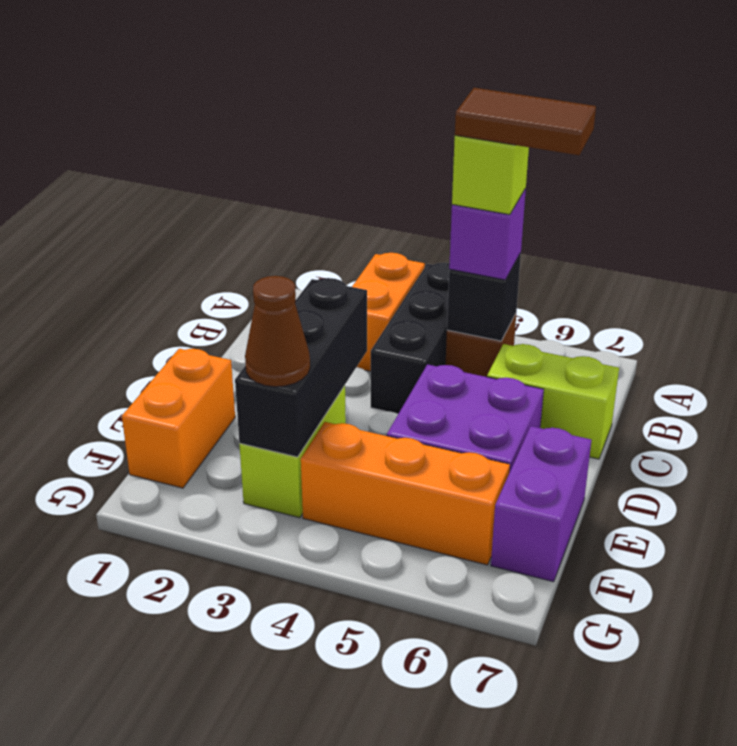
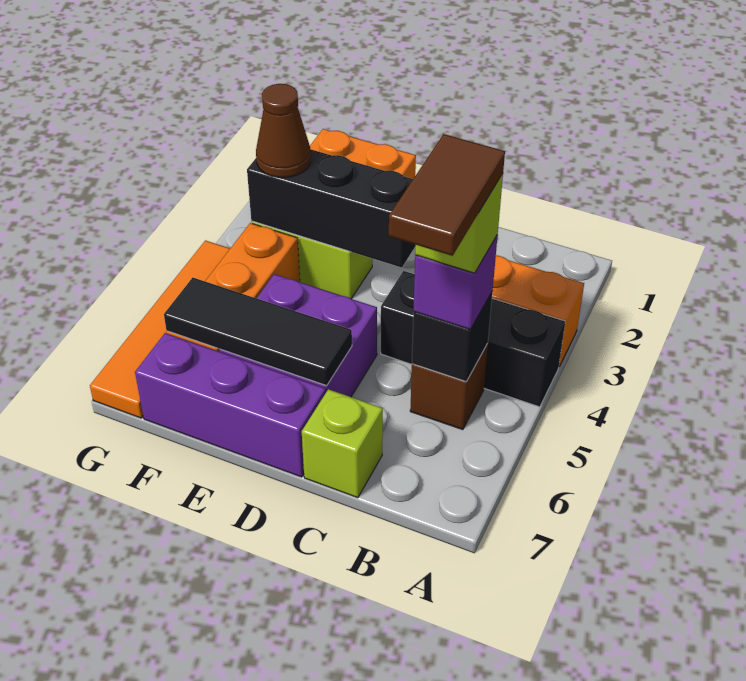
lime brick C6:C7 level 1 -> lime brick C7 level 1
none -> black tile D6:F6 level 2
purple brick E7:F7 level 1 -> purple brick D7:F7 level 1
none -> orange tile G4:G7 level 1

